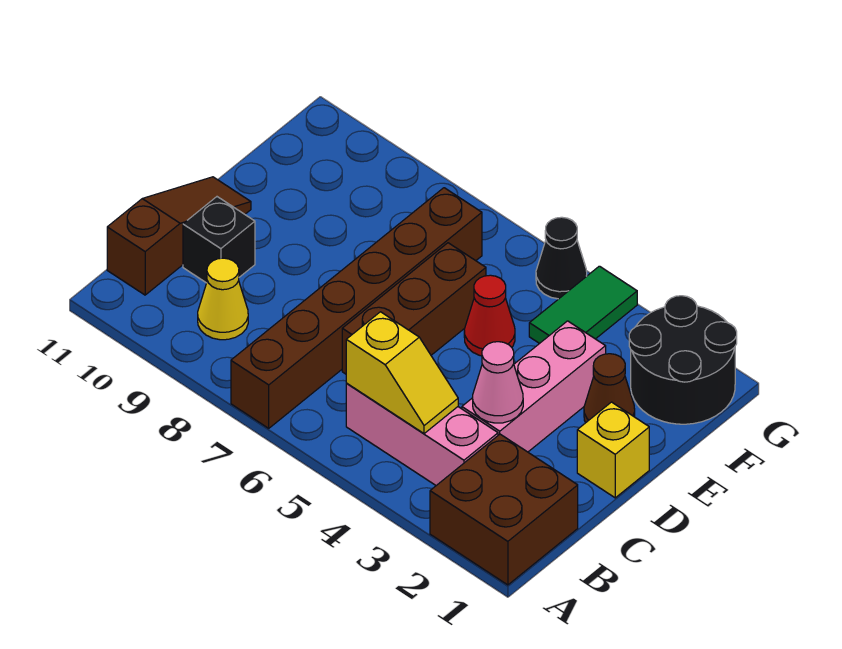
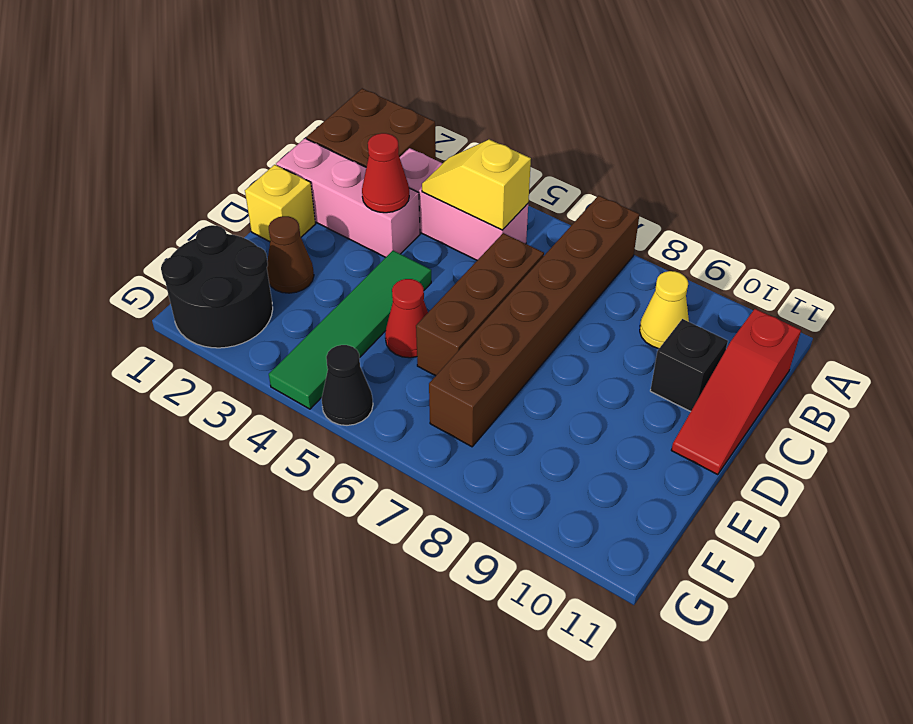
brown slope B11:D11 level 1 top B -> red slope B11:D11 level 1 top B
pink brick C3:E3 level 1 -> pink brick C1:C3 level 1
pink cone C3 level 2 -> red cone C3 level 2
green tile F4:G4 level 1 -> green tile D4:G4 level 1

